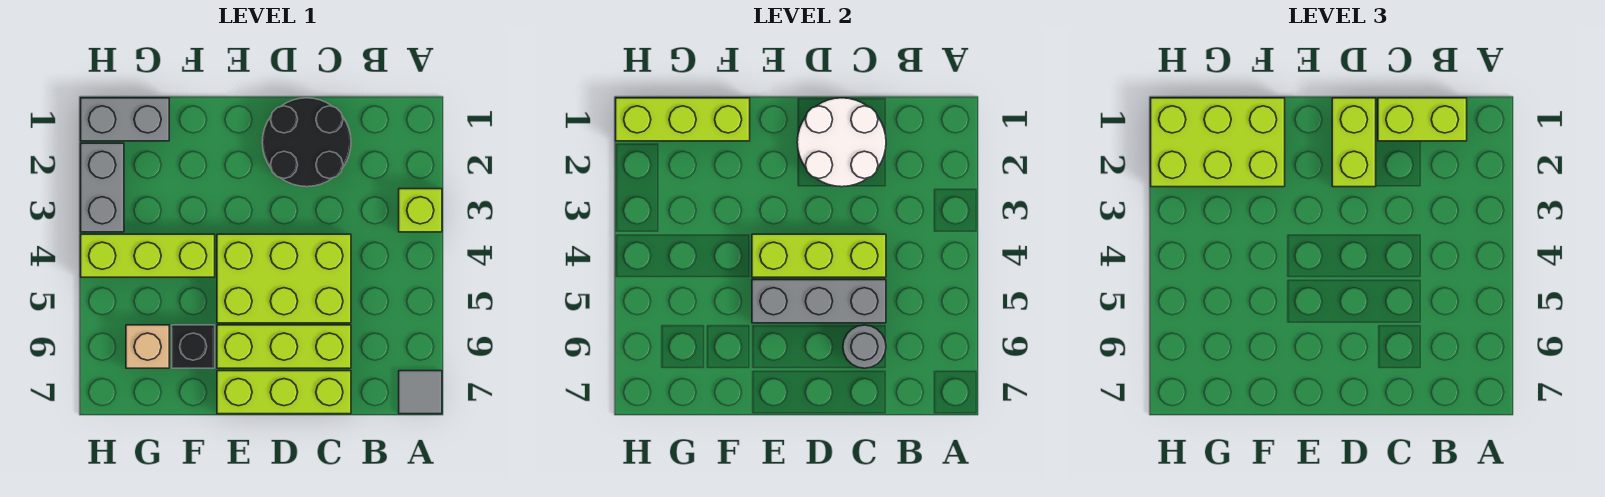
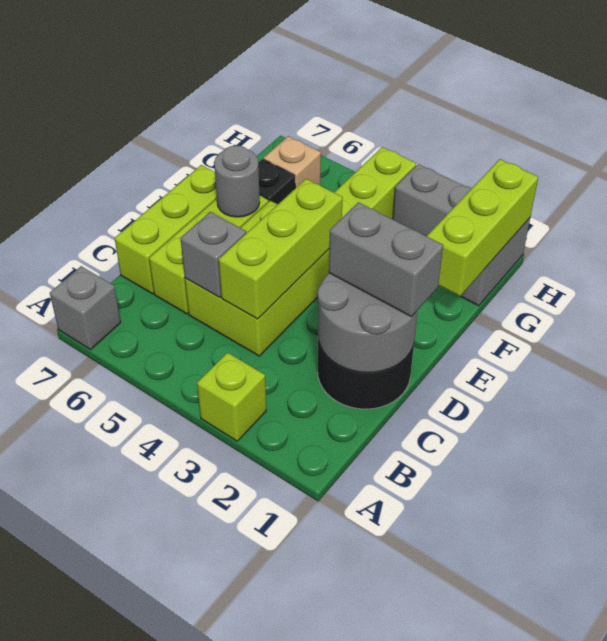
grey tile A7 level 1 -> grey brick A7 level 1
lime brick B1:C1 level 3 -> none
white round brick C1:D2 level 2 -> grey round brick C1:D2 level 2
grey brick C5:E5 level 2 -> grey brick C5 level 2
grey round brick C6 level 2 -> grey round brick E6 level 2
lime brick D1:D2 level 3 -> grey brick D1:D2 level 3
lime brick F1:H2 level 3 -> none

